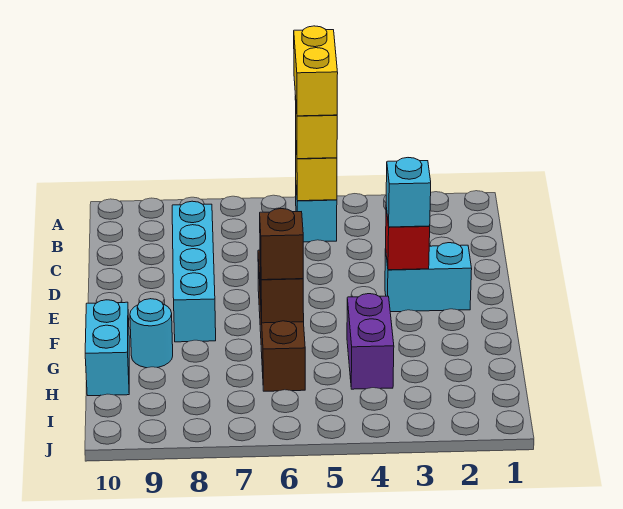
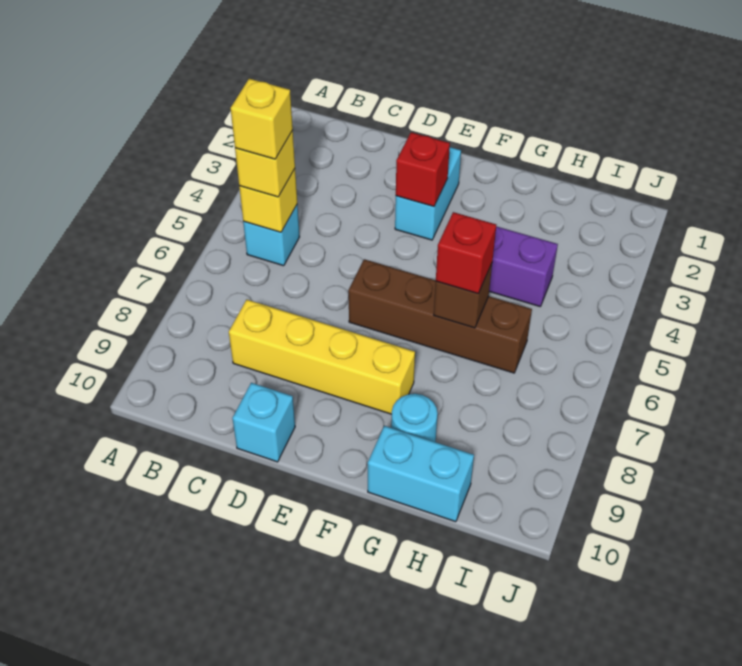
yellow brick A5:B5 level 4 -> yellow brick B5 level 4
cyan brick C8:F8 level 1 -> yellow brick C8:F8 level 1
cyan brick E3 level 3 -> cyan brick D10 level 1
brown brick G6 level 3 -> red brick G6 level 3

